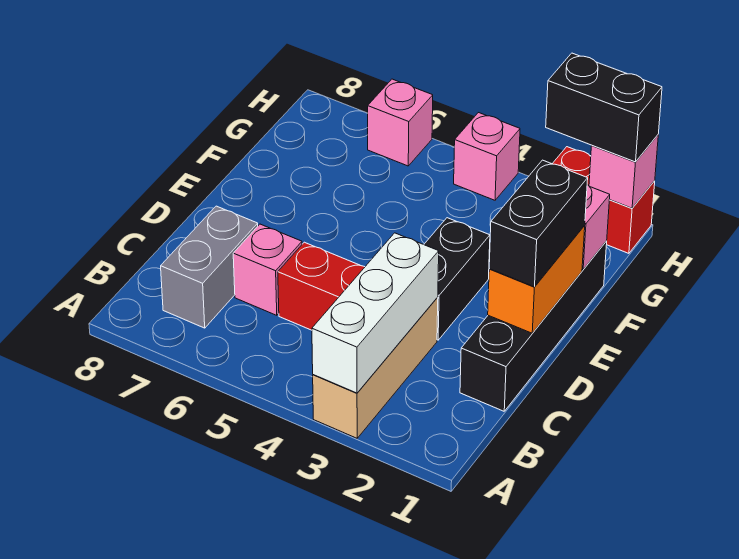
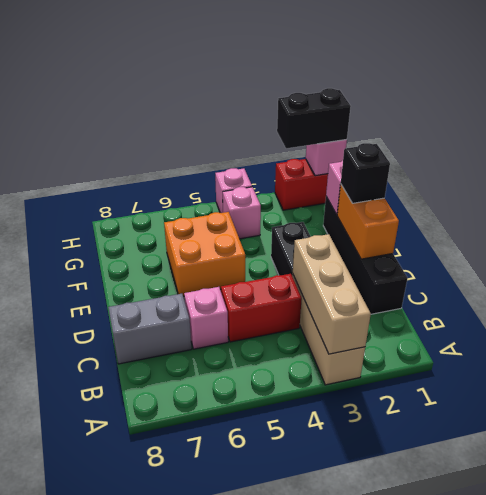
white brick A3:C3 level 2 -> tan brick A3:C3 level 2
grey brick B7:C7 level 1 -> grey brick C7:C8 level 1
black brick D1:E1 level 3 -> black brick E1 level 3
none -> orange brick E5:F6 level 1
pink brick H6 level 1 -> pink brick G4 level 1

